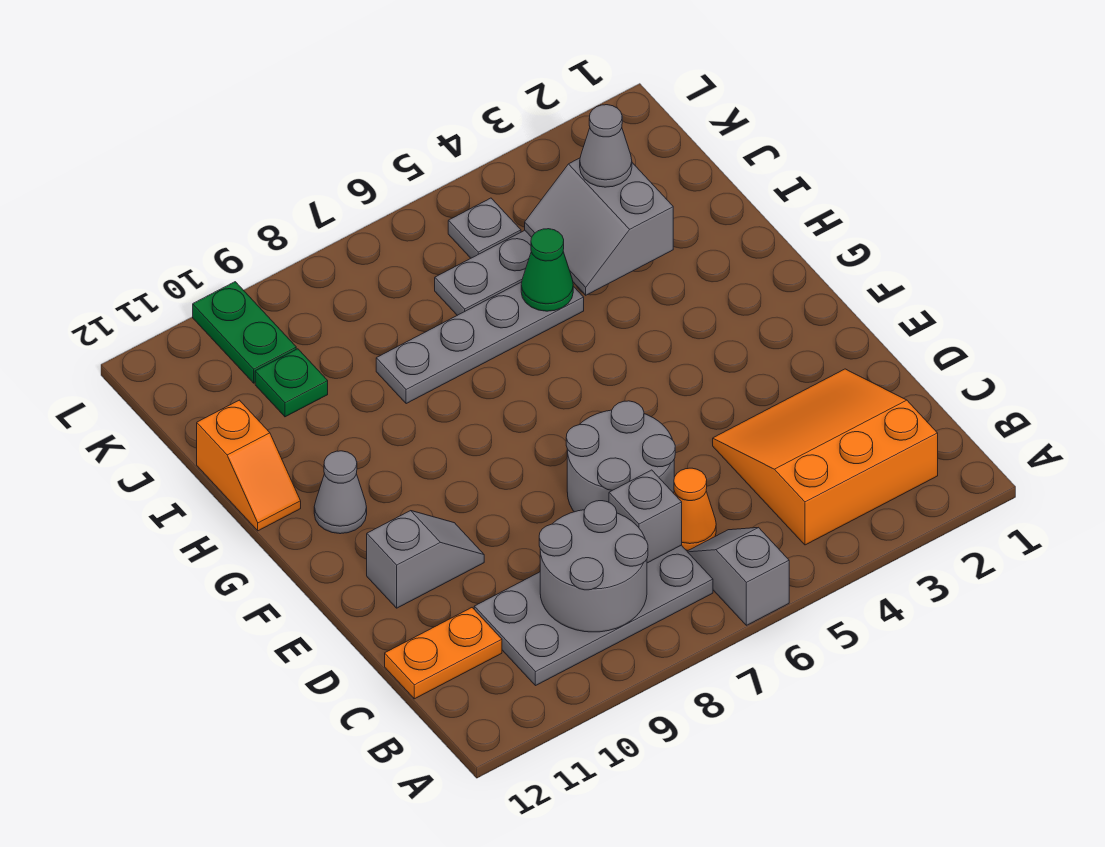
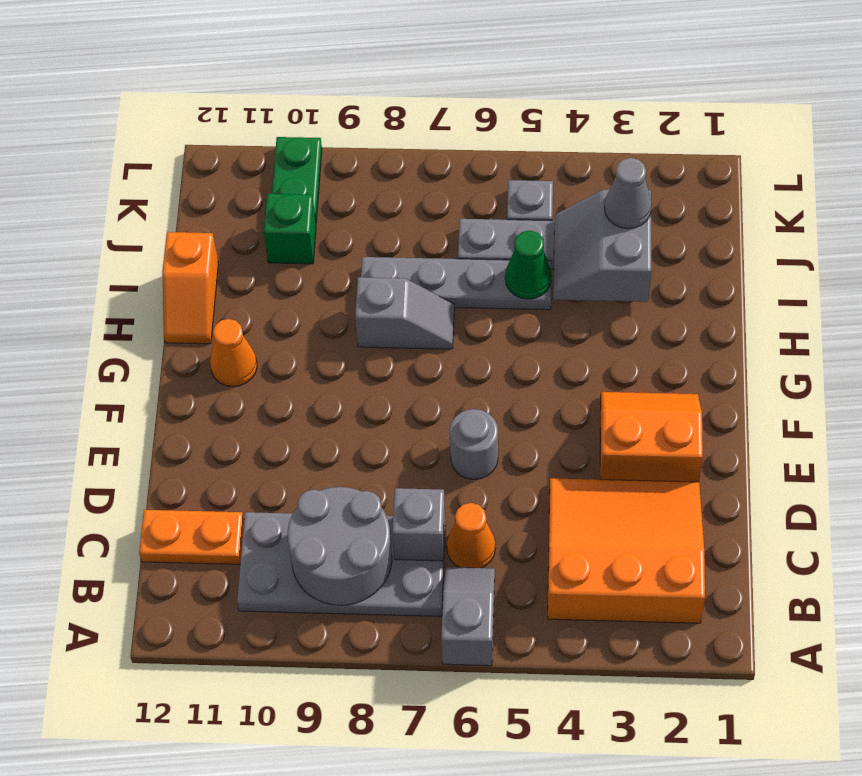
grey round brick D6:E7 level 1 -> grey round brick E6 level 1
none -> orange slope E2:F3 level 1 top E
grey slope E10:E11 level 1 top 11 -> grey slope H7:H8 level 1 top 8
grey cone G11 level 1 -> orange cone G11 level 1
green plate J10 level 1 -> green brick J10 level 1

